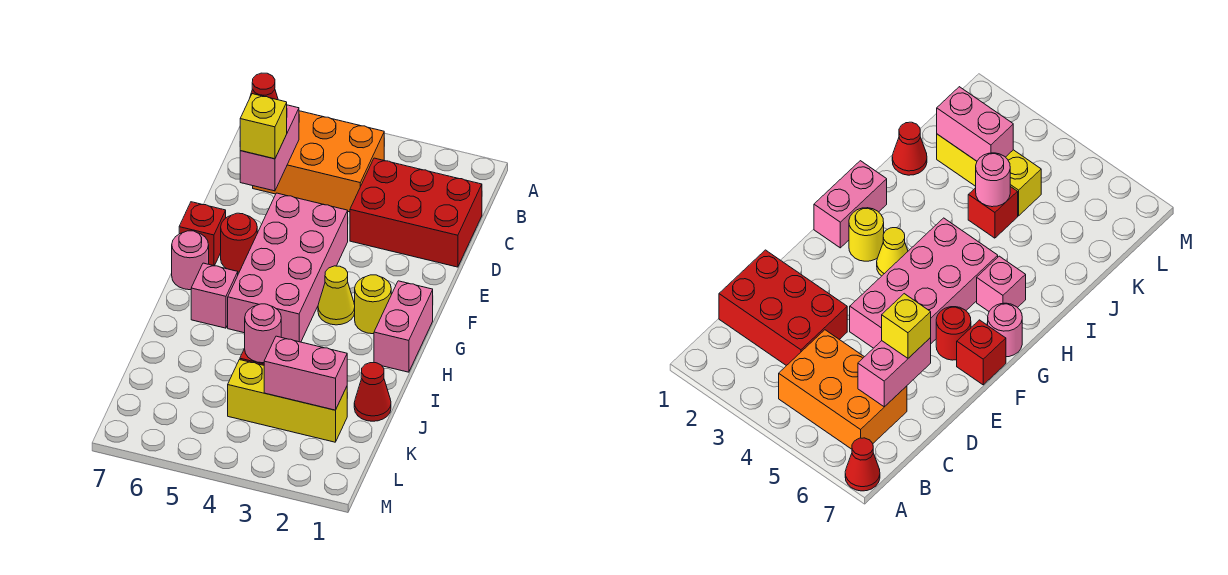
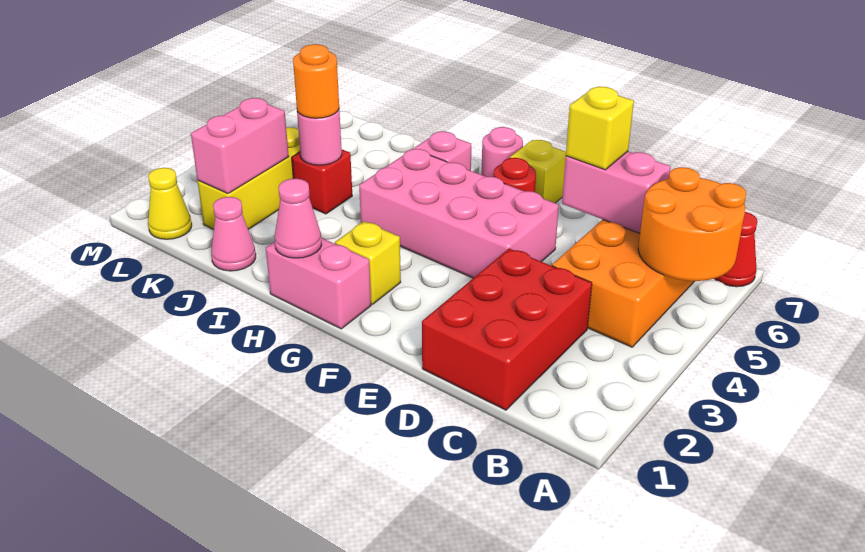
none -> orange round brick A5:B6 level 2
red brick F7 level 1 -> yellow brick F7 level 1
yellow round brick G2 level 1 -> yellow brick G2 level 1
yellow cone G3 level 1 -> yellow cone L1 level 1
none -> pink cone H1 level 2
red cone J1 level 1 -> pink cone J1 level 1
none -> orange round brick J4 level 3

